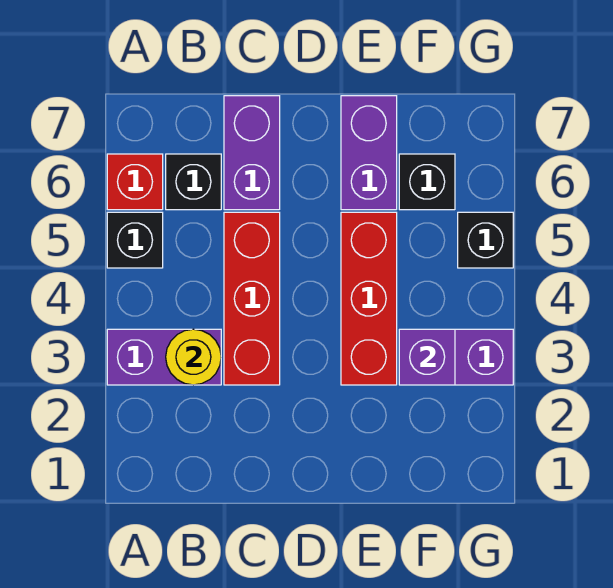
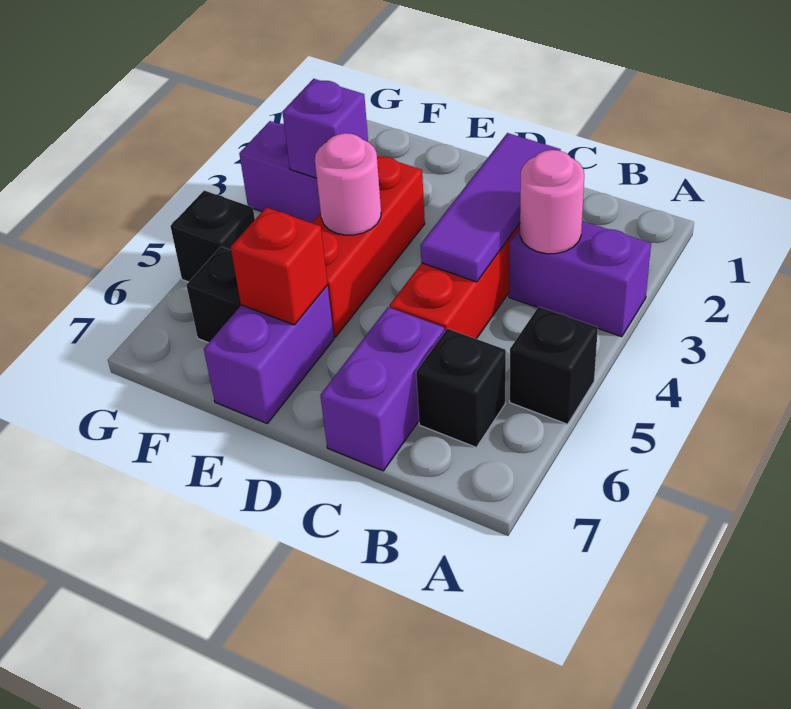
red brick A6 level 1 -> red brick E6 level 2
yellow round brick B3 level 2 -> pink round brick B3 level 2
none -> purple tile C2:C4 level 2
none -> pink round brick E4 level 2

